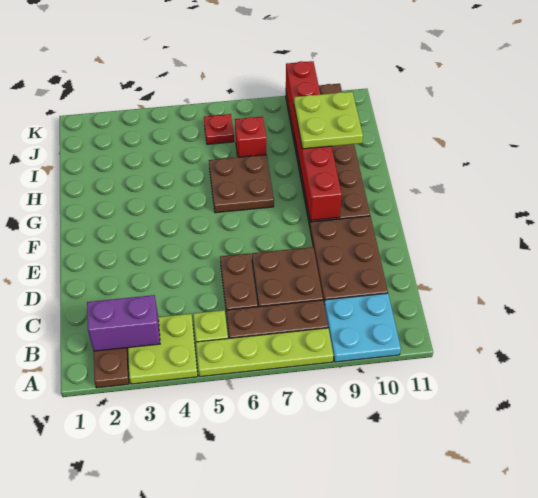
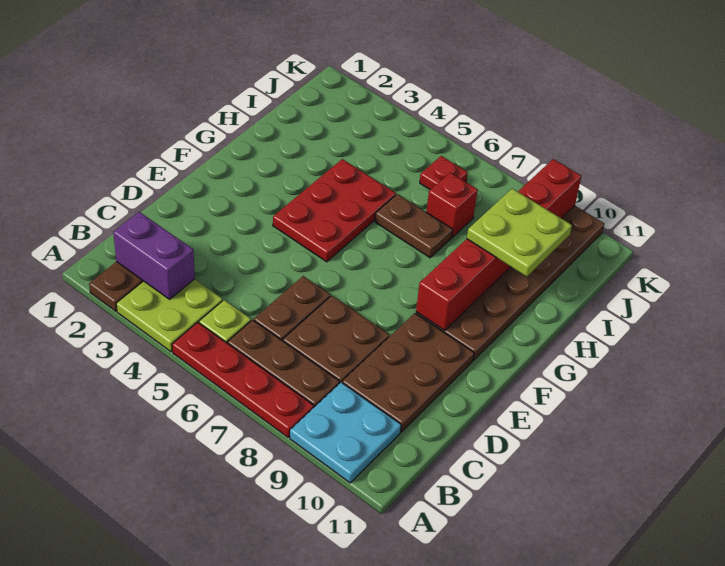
lime plate A5:A8 level 1 -> red plate A5:A8 level 1
none -> red plate F4:H5 level 1
brown plate G6:H7 level 1 -> brown plate H6:H7 level 1

